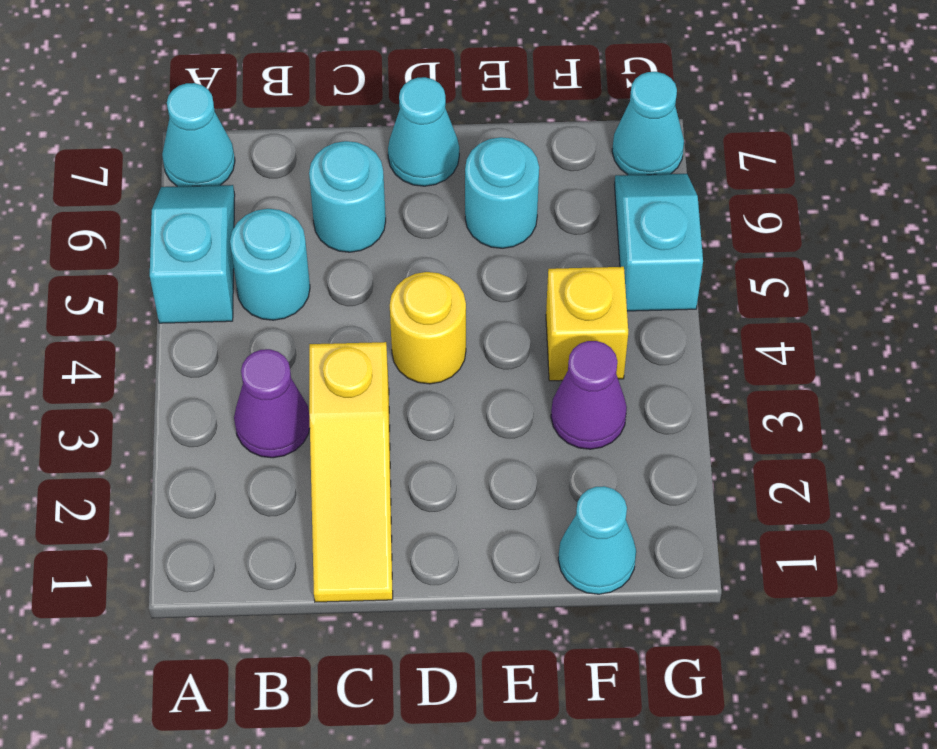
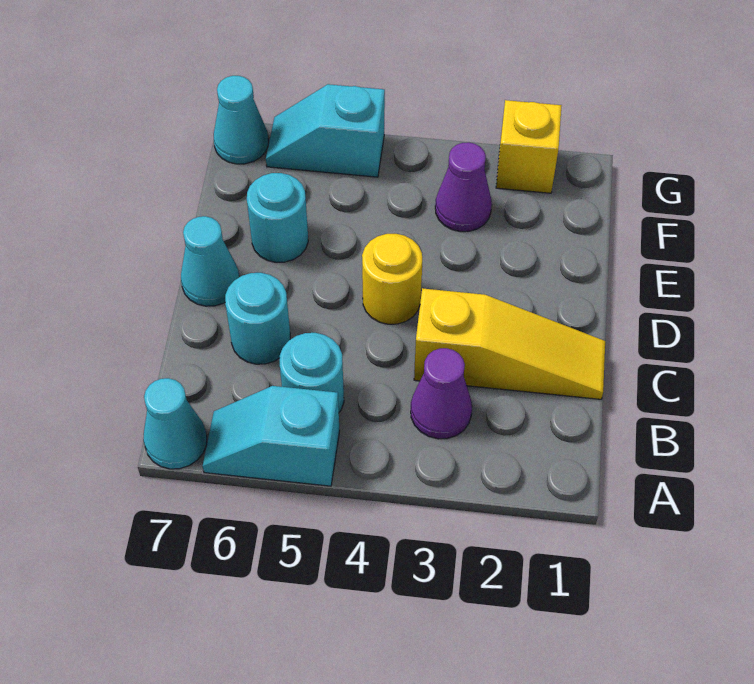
cyan cone F1 level 1 -> none
yellow brick F4 level 1 -> yellow brick G2 level 1

